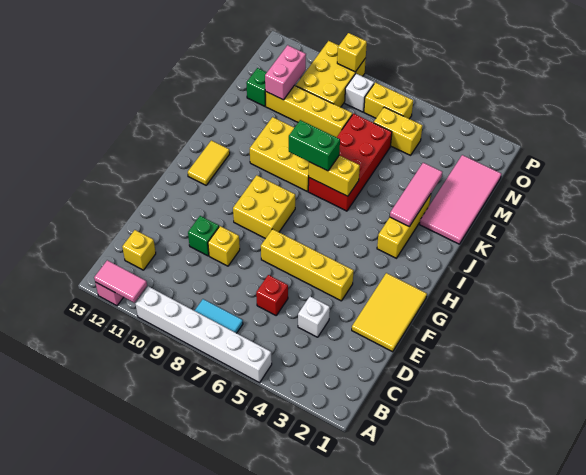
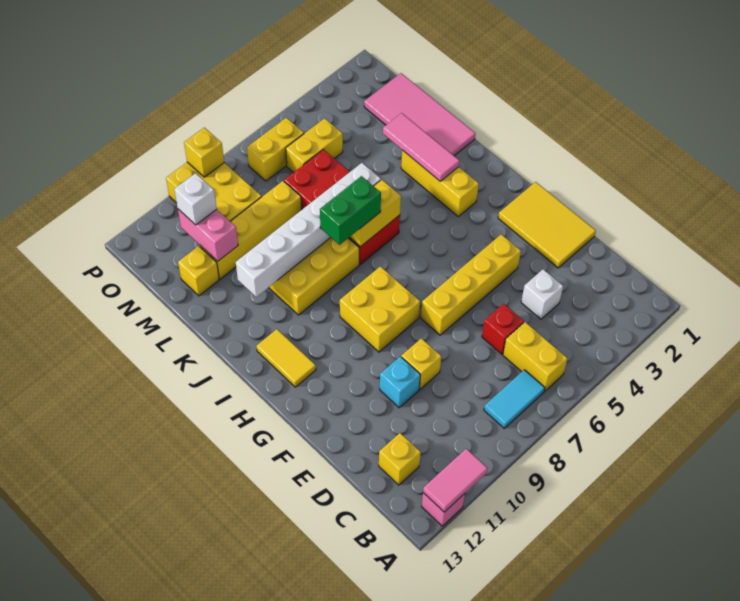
white brick A5:A10 level 1 -> white brick K6:K11 level 2
none -> yellow brick B6:C6 level 1
green brick E10 level 1 -> cyan brick E10 level 1
green brick M12 level 1 -> yellow brick M12 level 1
white brick O8 level 1 -> white brick N11 level 3

